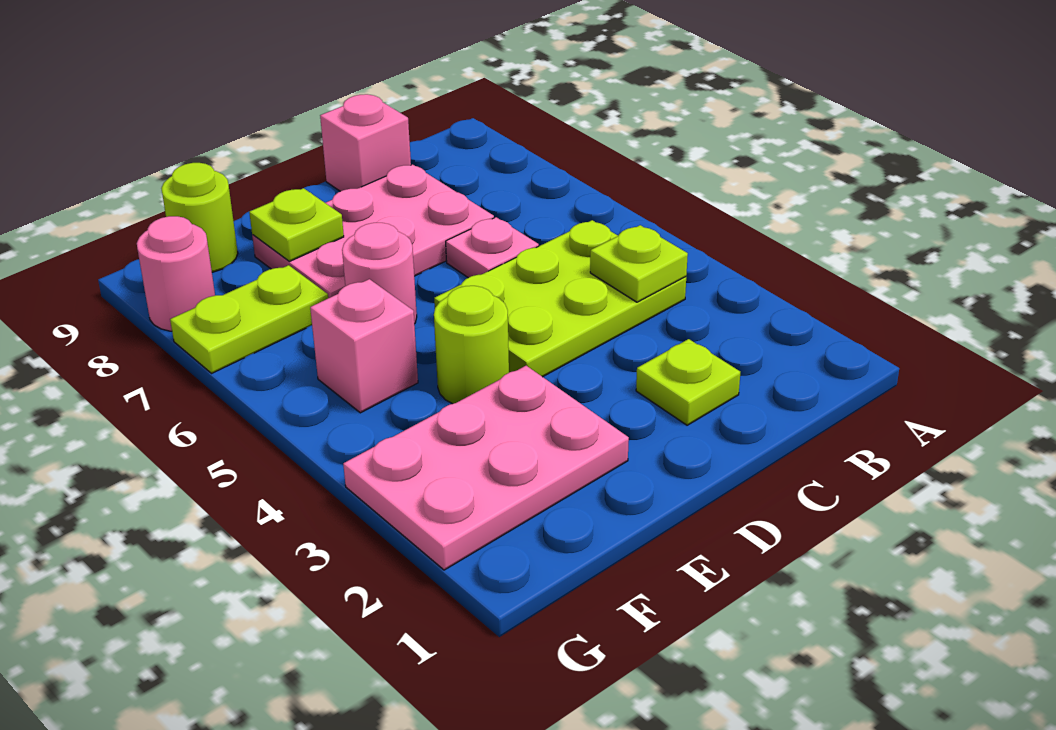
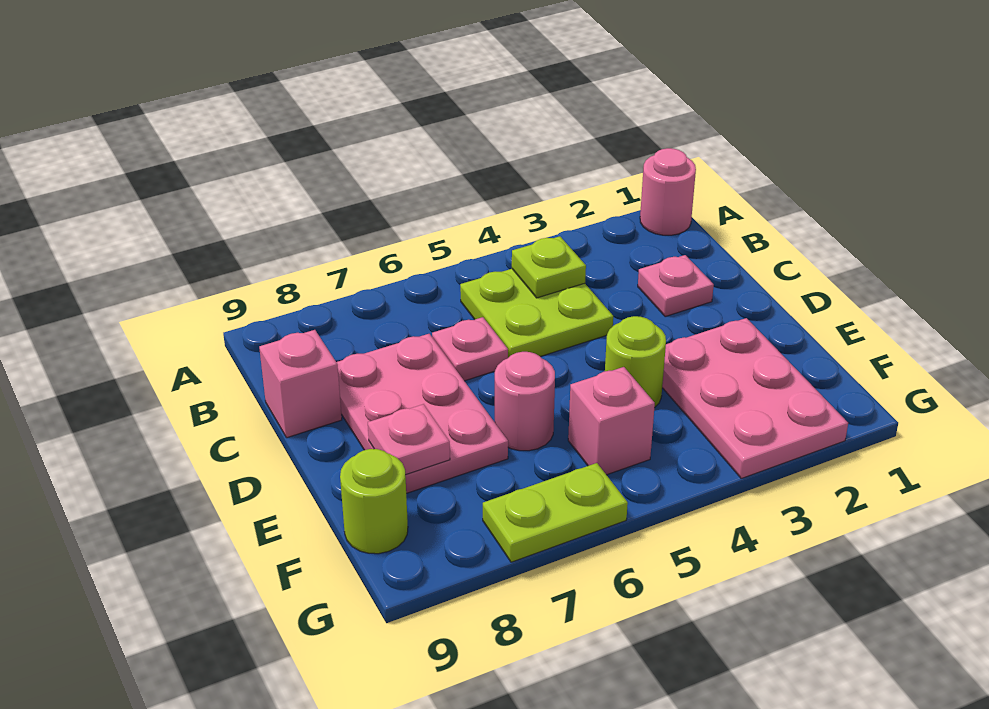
lime plate B4:D5 level 1 -> lime plate B4:C5 level 1
lime plate C2 level 1 -> pink plate C2 level 1
lime plate E8 level 2 -> pink plate E8 level 2
lime plate F7:G7 level 1 -> lime plate G6:G7 level 1
pink round brick G8 level 1 -> pink round brick A1 level 1

